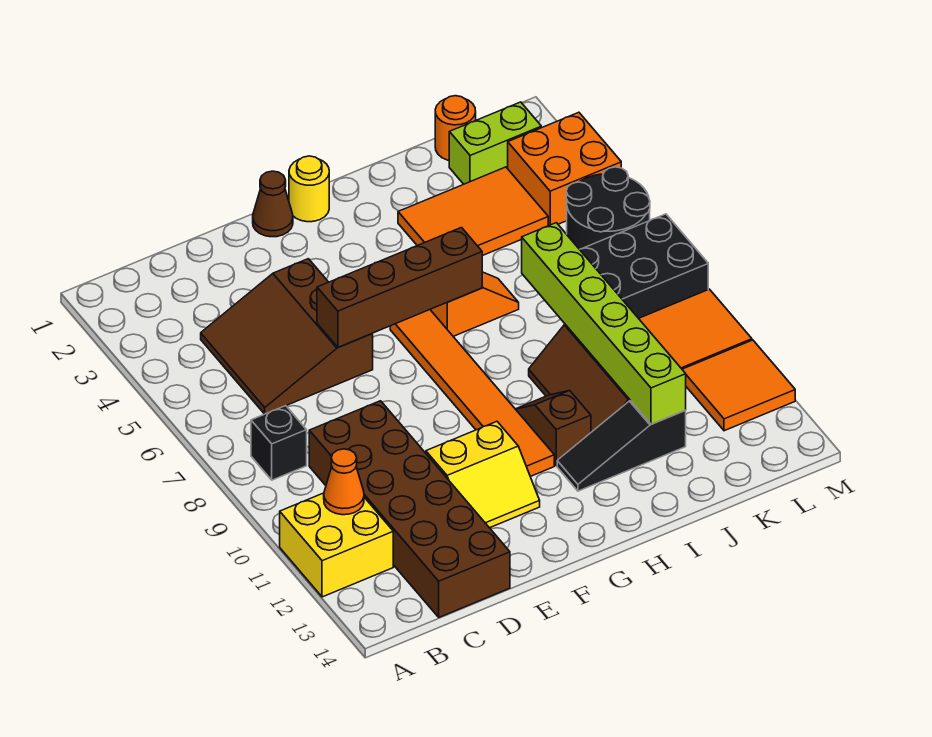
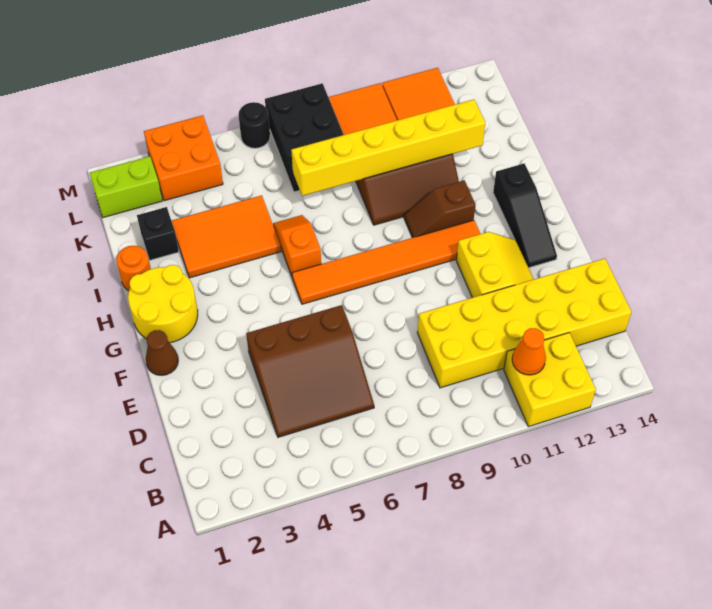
black brick B8 level 1 -> black brick J2 level 1
brown brick C9:D14 level 1 -> yellow brick C9:D14 level 1
brown brick E6:H6 level 2 -> none
yellow round brick G1 level 1 -> yellow round brick G1:H2 level 1
black slope H12:J12 level 1 top J -> black slope F13:H13 level 1 top H
orange tile I3:K4 level 1 -> orange tile I3:J5 level 1
lime brick J7:J12 level 2 -> yellow brick J7:J12 level 2
orange round brick K1 level 1 -> orange round brick I1 level 1
lime brick K2:L2 level 1 -> lime brick L1:L2 level 1
black round brick L5:M6 level 1 -> black round brick M6 level 1

